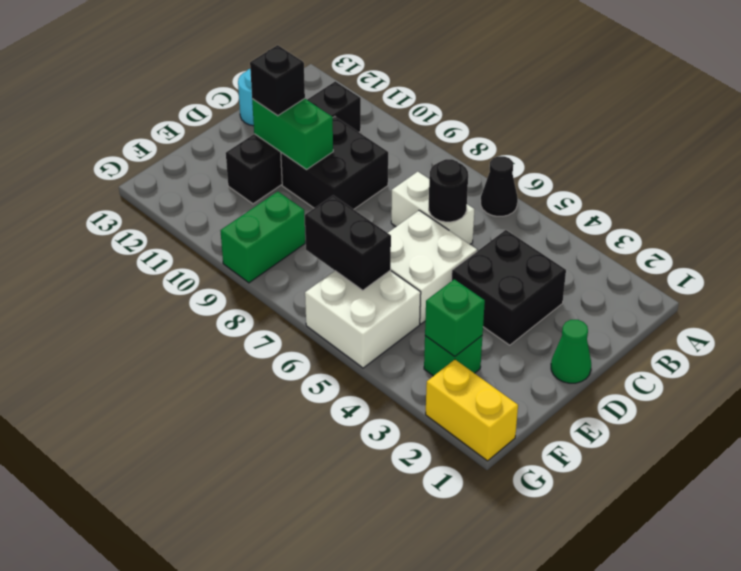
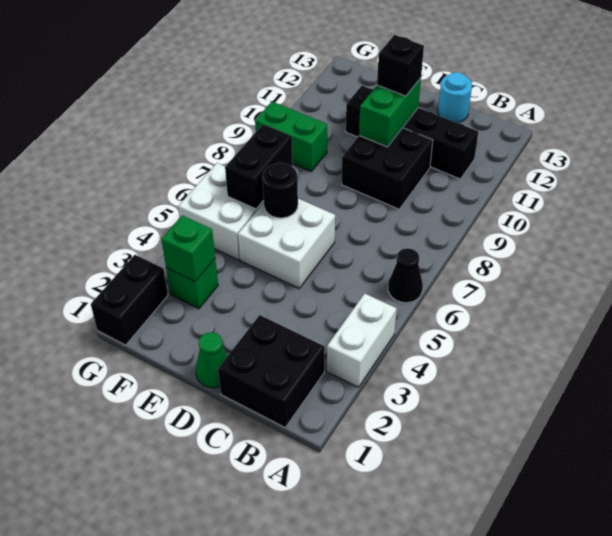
black brick C3:D4 level 1 -> black brick B1:C2 level 1
white brick C6:C7 level 1 -> white brick A3:A4 level 1
black round brick C6 level 2 -> black round brick E6 level 2
yellow brick G1:G2 level 1 -> black brick G1:G2 level 1

